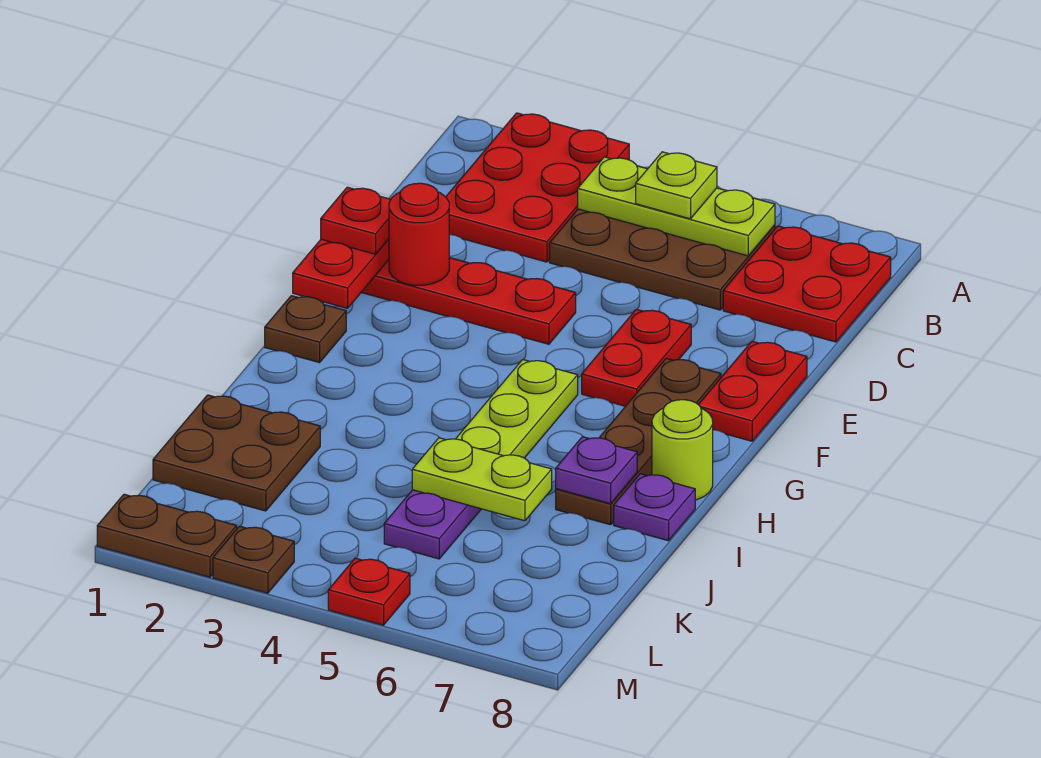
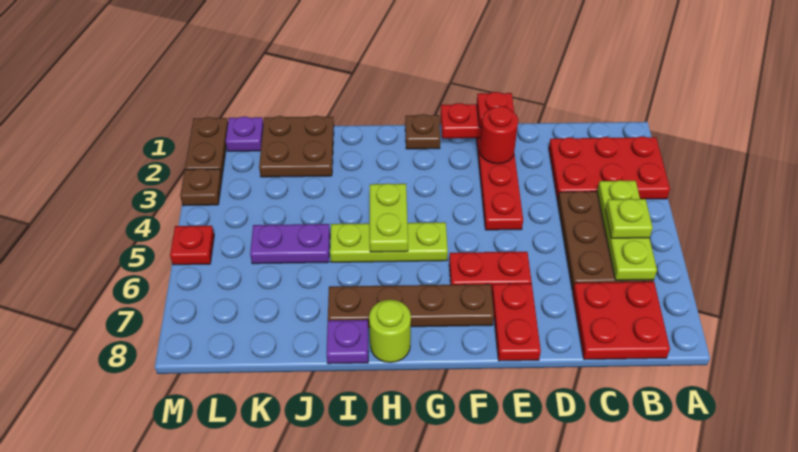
red plate E8:F8 level 1 -> red plate E7:E8 level 1
purple plate I7 level 2 -> purple plate L1 level 1
lime plate J5:J6 level 2 -> lime plate H4:H5 level 2

